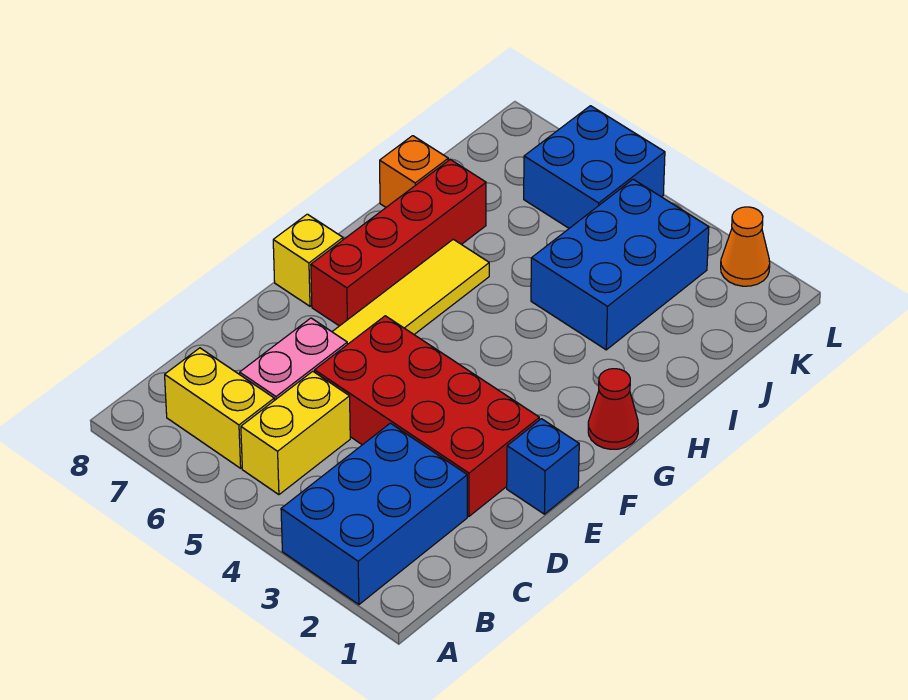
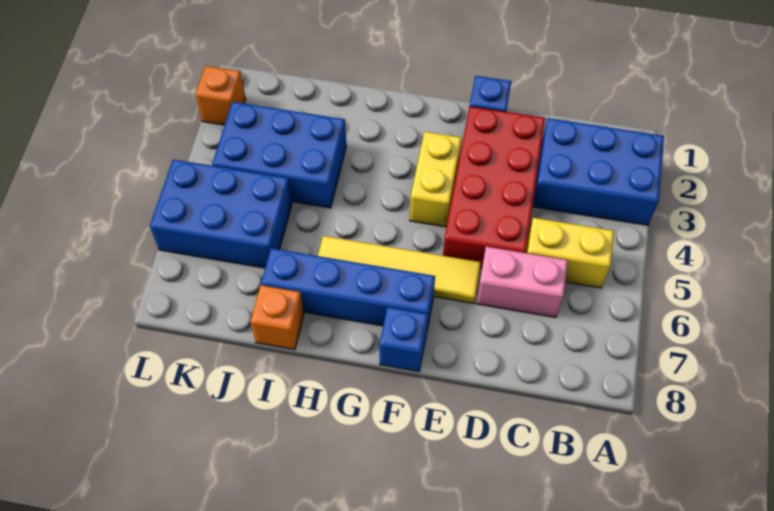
yellow brick B6:B7 level 1 -> yellow brick F3:F4 level 1
red brick F7:I7 level 1 -> blue brick F7:I7 level 1
yellow brick F8 level 1 -> blue brick F8 level 1
red cone G1 level 1 -> none
blue brick K5:L6 level 1 -> blue brick J5:L6 level 1
orange cone L2 level 1 -> orange brick L2 level 1

